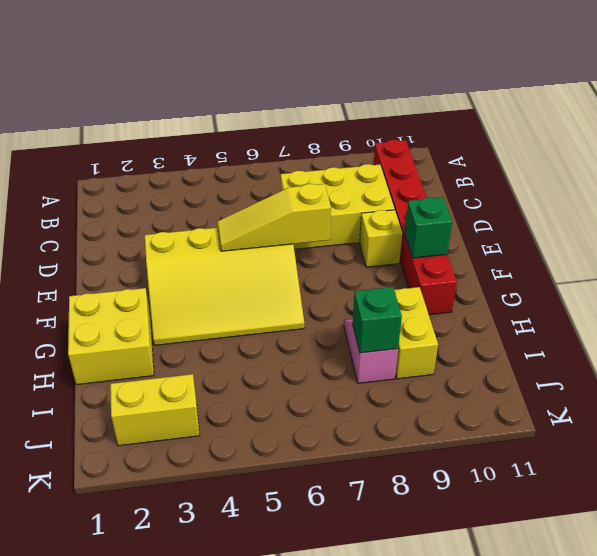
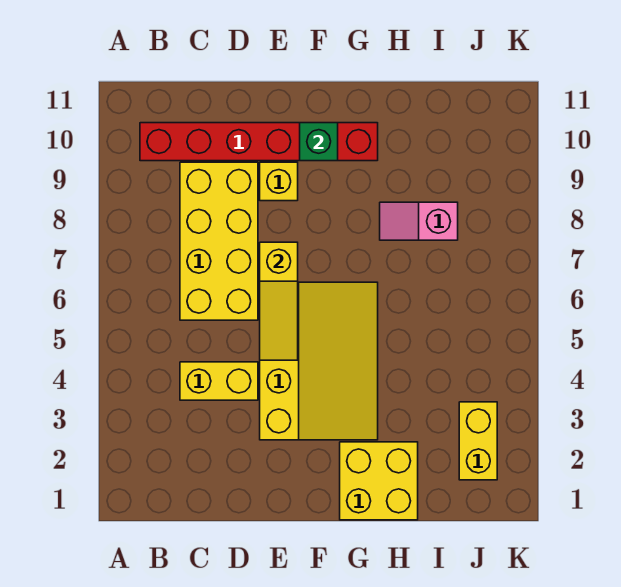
yellow brick C7:D9 level 1 -> yellow brick C6:D9 level 1
yellow brick H9:I9 level 1 -> yellow brick C4:D4 level 1
green brick I8 level 2 -> none

